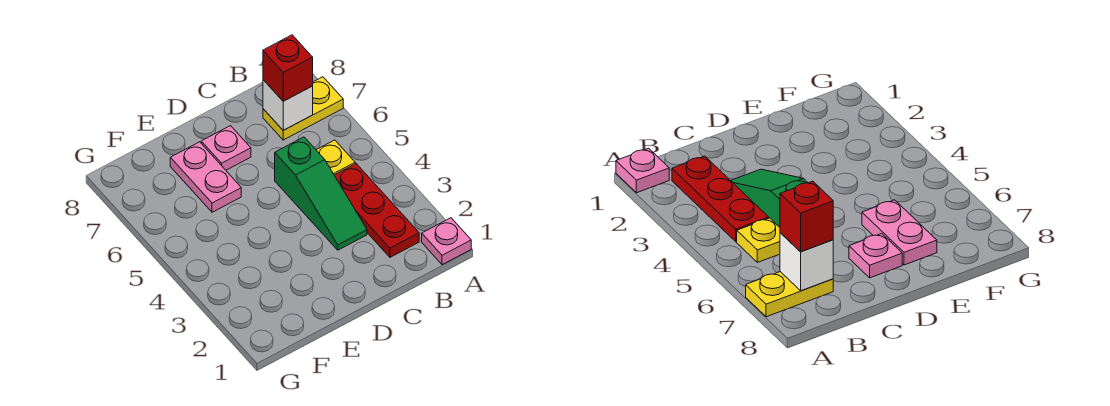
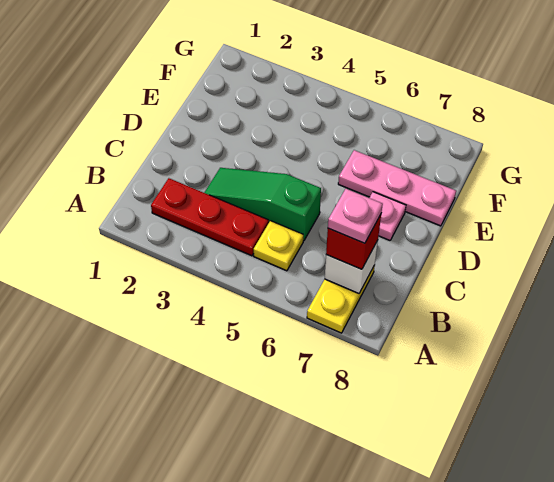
pink plate A1 level 1 -> pink plate B7 level 4
pink plate E6:E7 level 1 -> pink plate E6:E8 level 1

